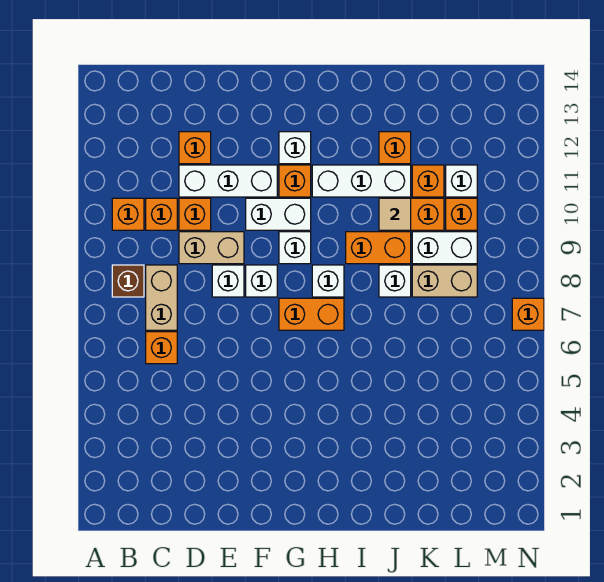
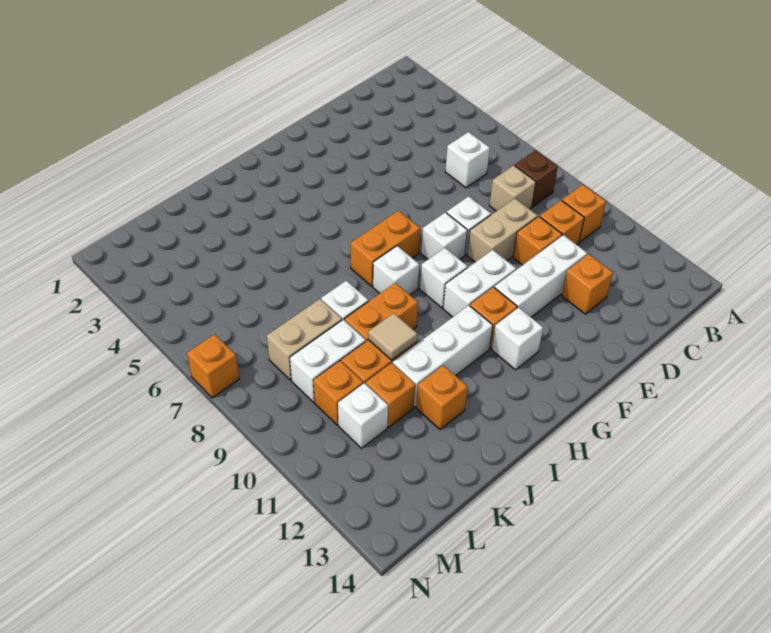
orange brick C6 level 1 -> white brick C6 level 1
tan brick C7:C8 level 1 -> tan brick C8 level 1

